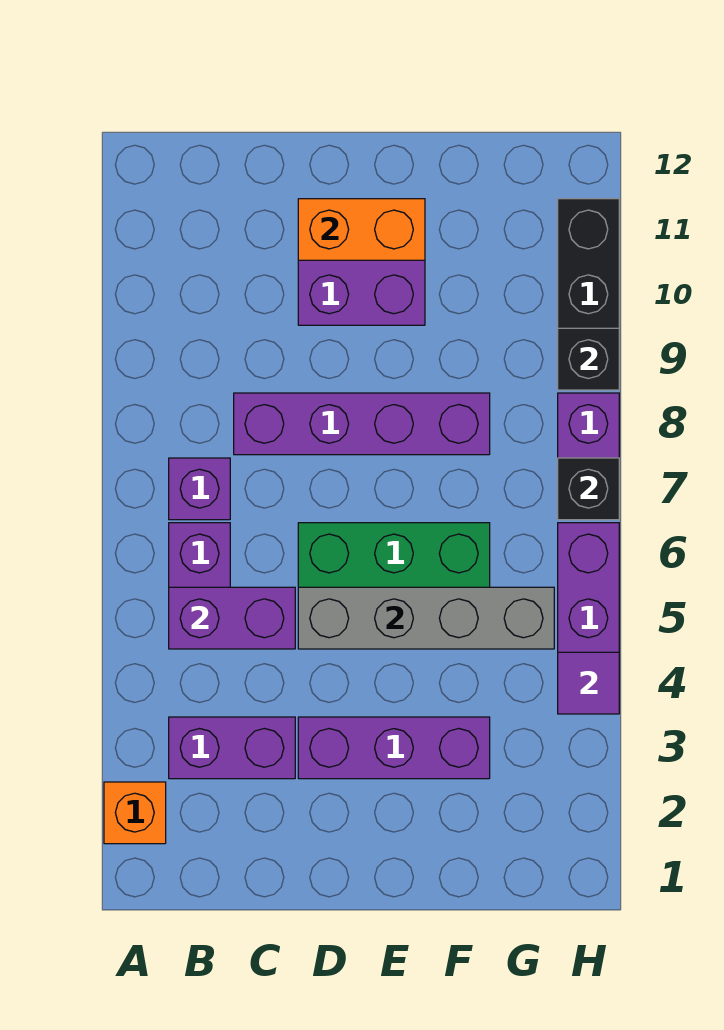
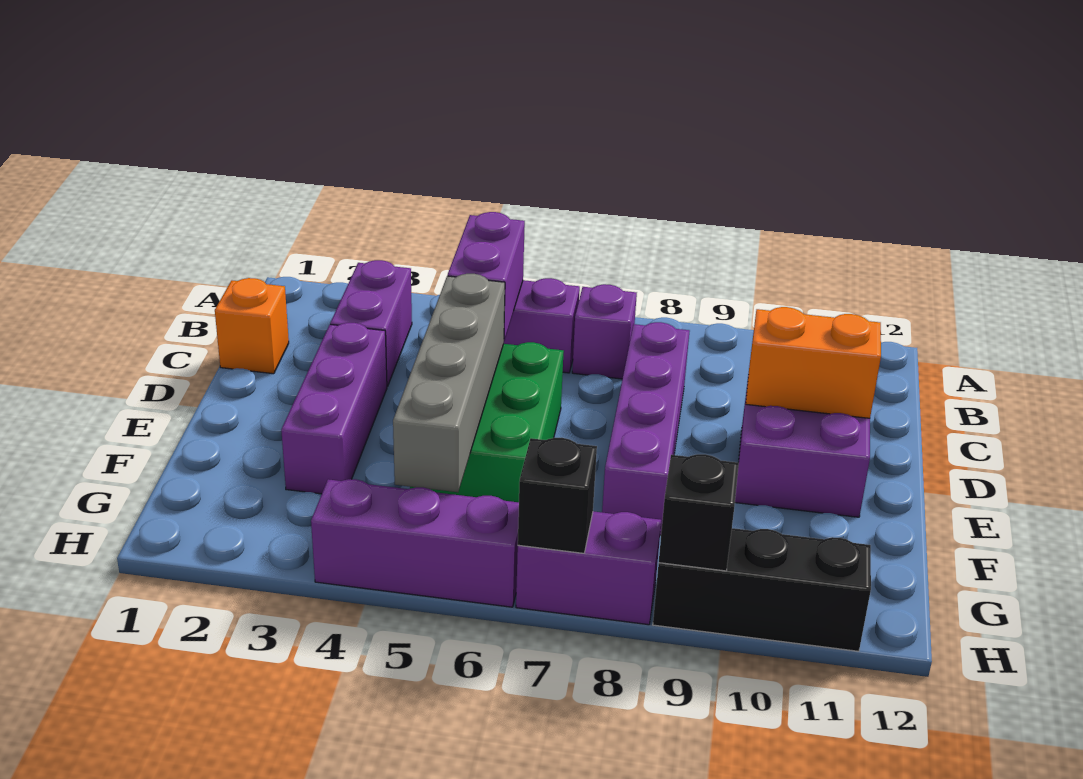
orange brick A2 level 1 -> orange brick C1 level 1
orange brick D11:E11 level 2 -> orange brick D10:D11 level 2
purple tile H4 level 2 -> none

